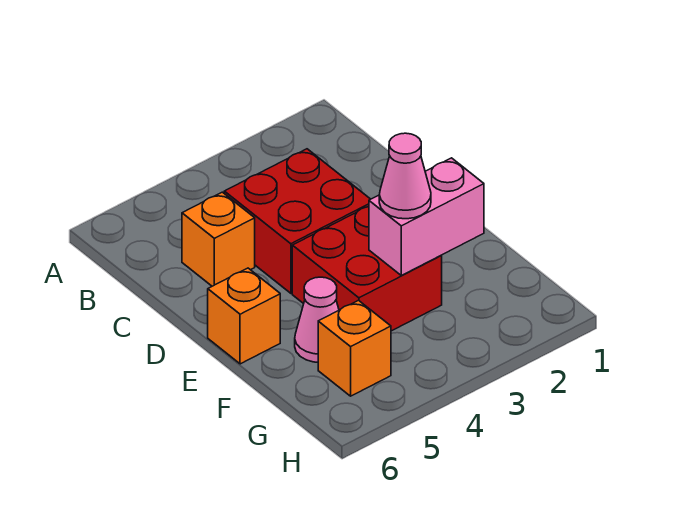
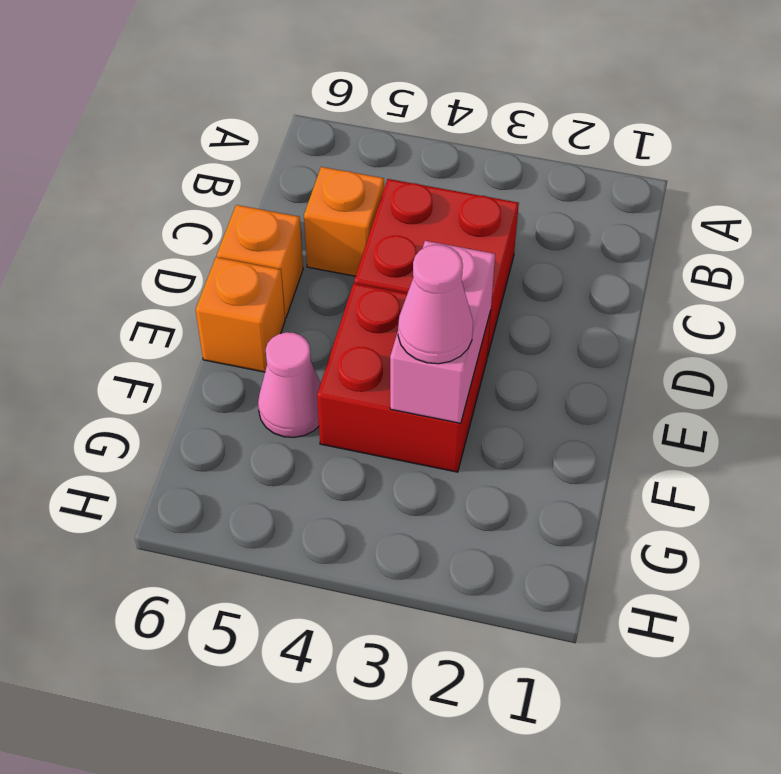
pink brick F2:F3 level 2 -> pink brick E3:F3 level 2
orange brick G5 level 1 -> orange brick D6 level 1

